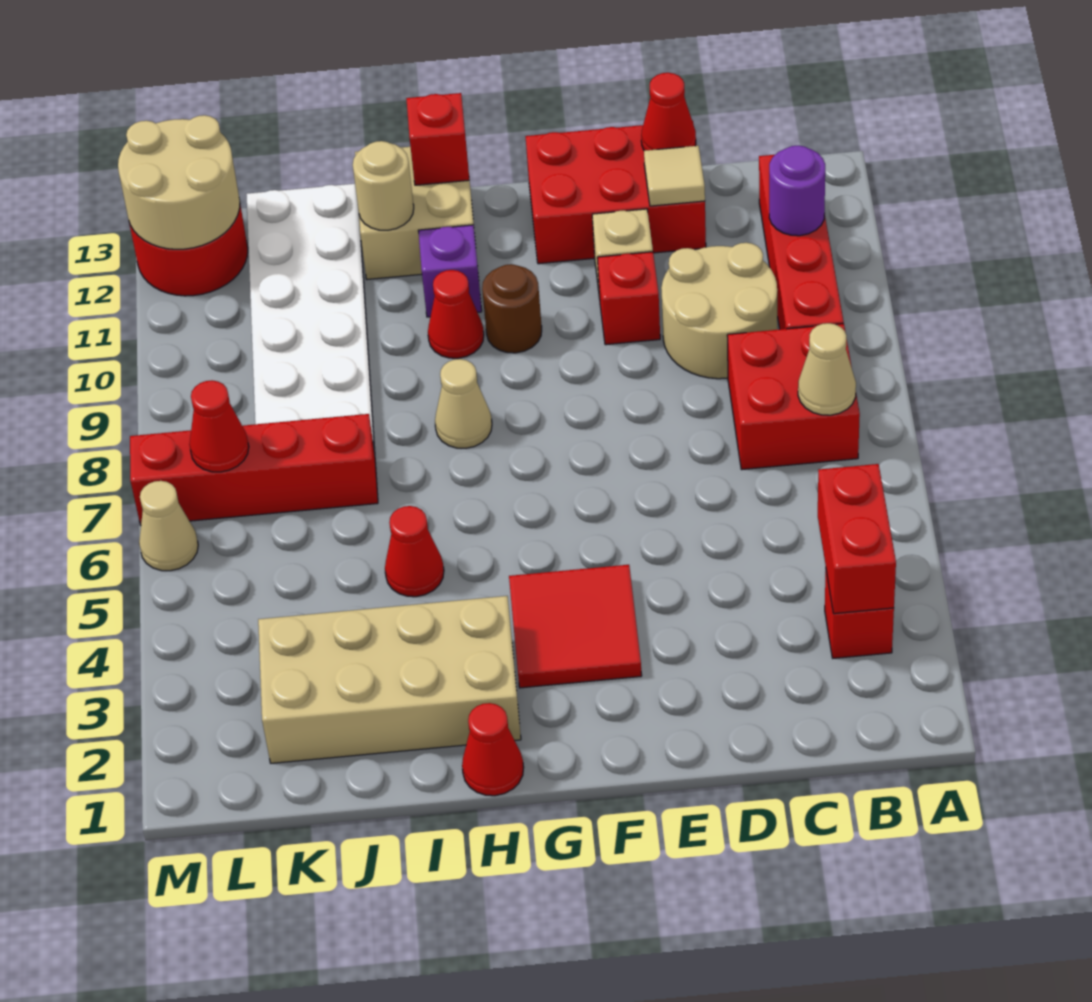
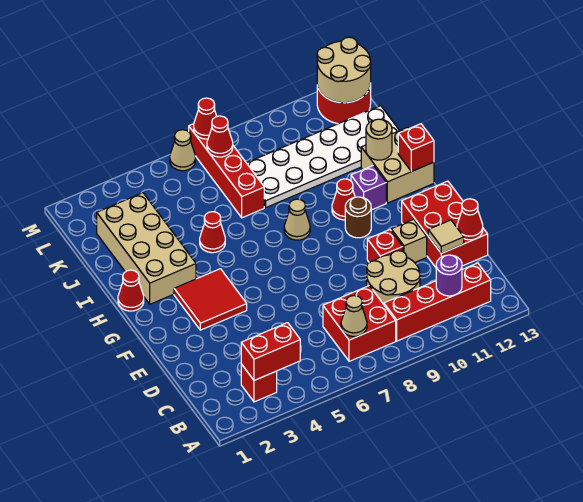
none -> red cone M7 level 2

